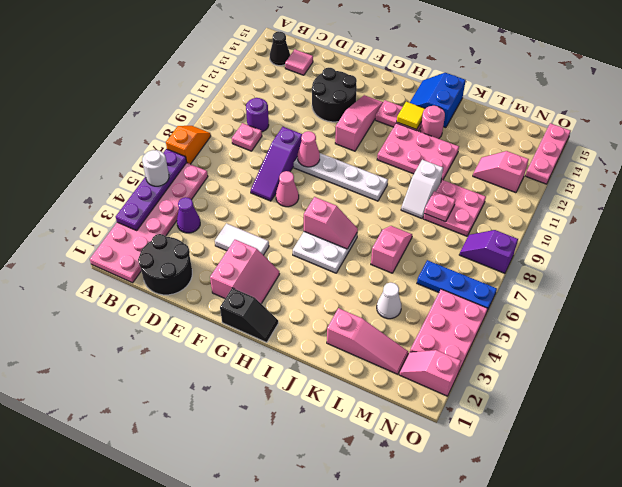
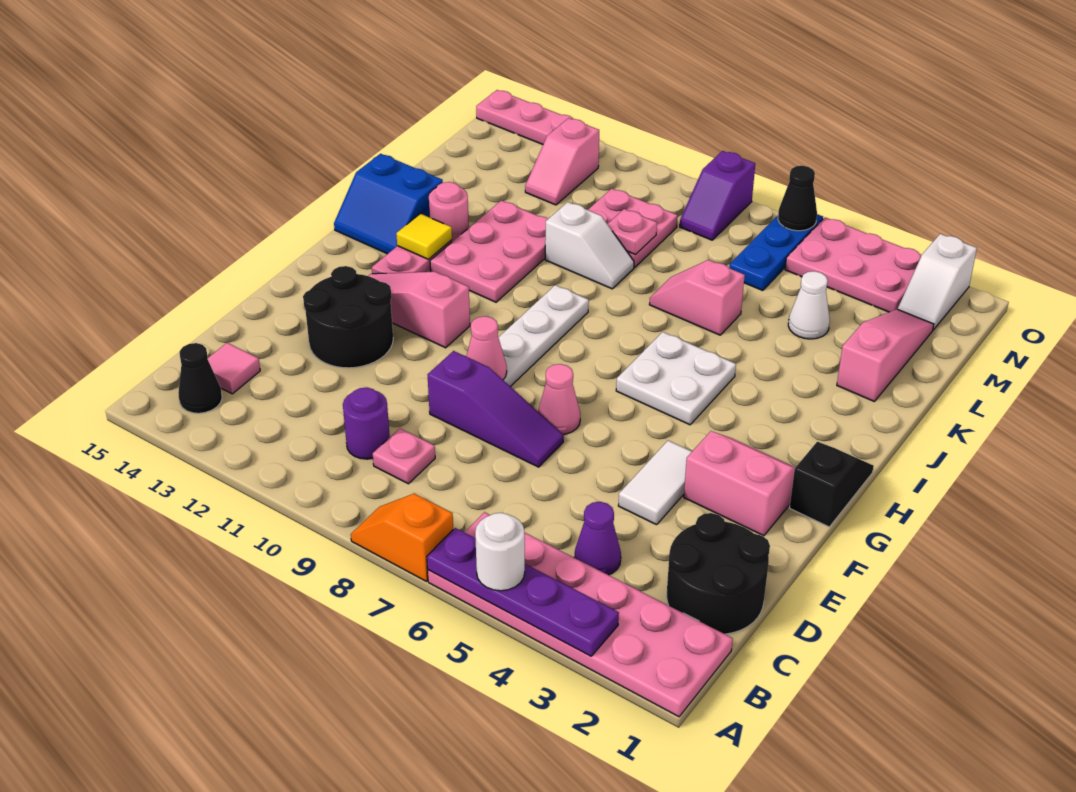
pink slope H6:I6 level 2 top H -> none
pink slope N2:O2 level 1 top O -> white slope N2:O2 level 1 top O
none -> black cone O6 level 2

